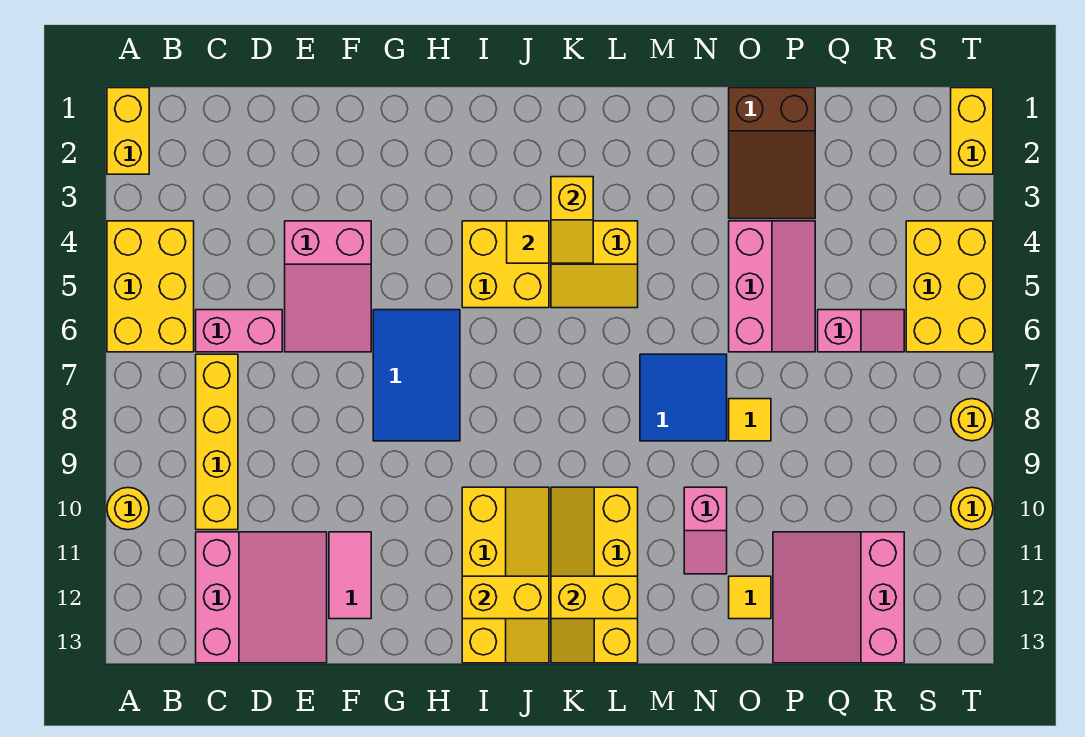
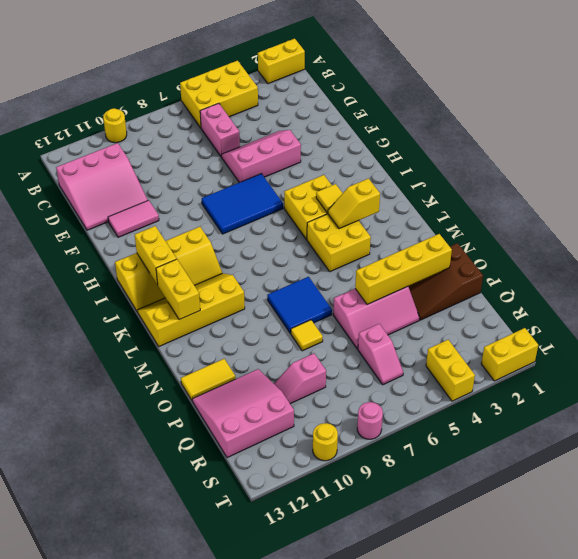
yellow brick C7:C10 level 1 -> yellow brick O2:O5 level 2
pink slope E4:F6 level 1 top 4 -> pink slope E4:F6 level 1 top F
yellow slope K4:L5 level 1 top 4 -> yellow brick K4:L5 level 1
pink slope N10:N11 level 1 top 10 -> pink slope Q9:Q10 level 1 top 9
yellow tile O12 level 1 -> yellow tile O12:O13 level 1
yellow brick S4:T6 level 1 -> yellow brick S4:T4 level 1
yellow round brick T8 level 1 -> pink round brick T8 level 1

